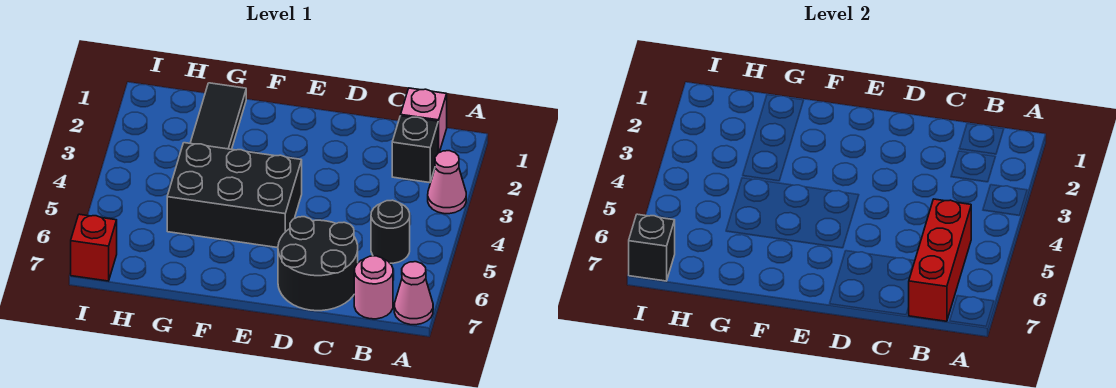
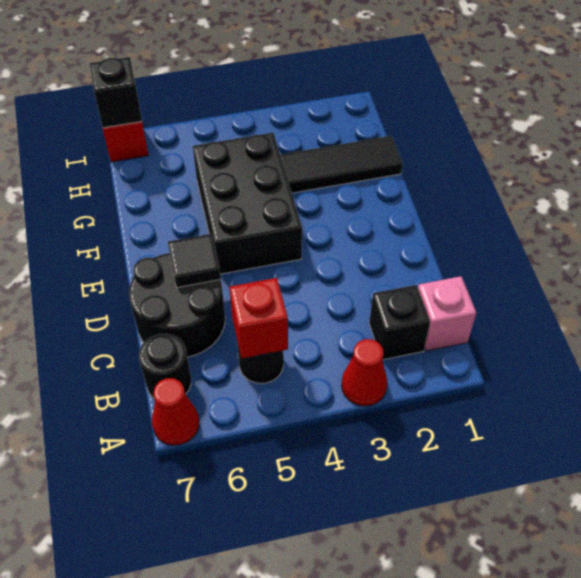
pink cone A3 level 1 -> red cone A3 level 1
pink cone A7 level 1 -> red cone A7 level 1
red brick B5:B7 level 2 -> red brick B5 level 2
pink round brick B7 level 1 -> black round brick B7 level 1
none -> black tile D6 level 2

